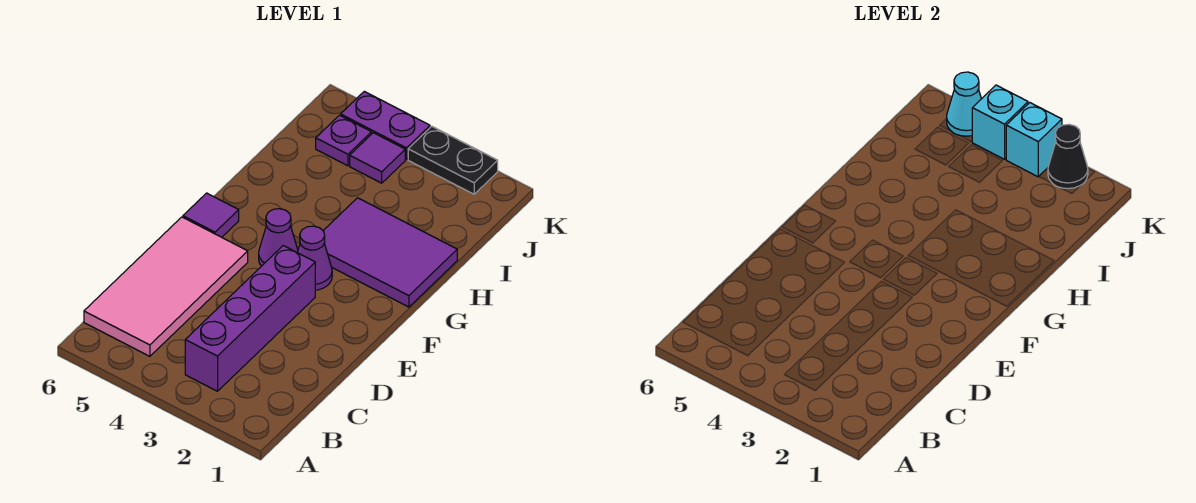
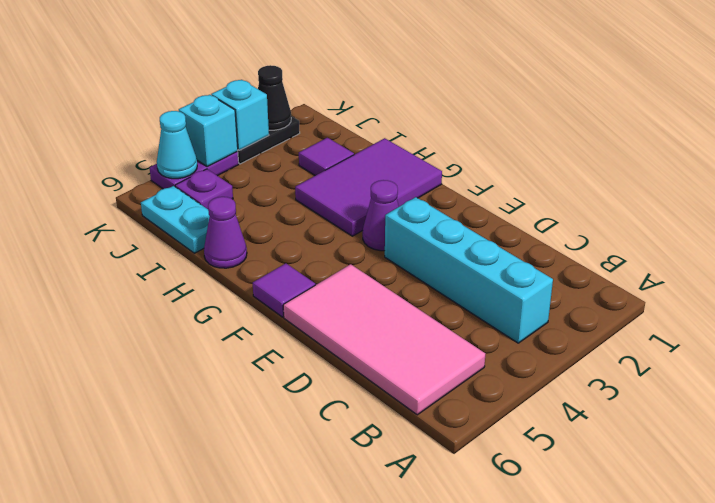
purple brick B3:E3 level 1 -> cyan brick B3:E3 level 1
purple cone F4 level 1 -> purple cone H6 level 1
none -> cyan plate I6:J6 level 1
purple tile J4 level 1 -> purple tile I2 level 1

